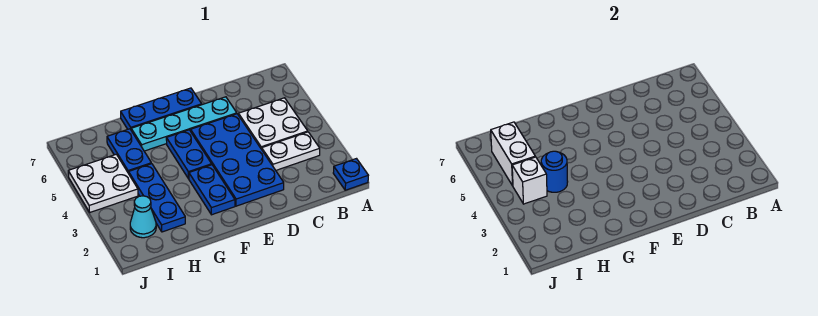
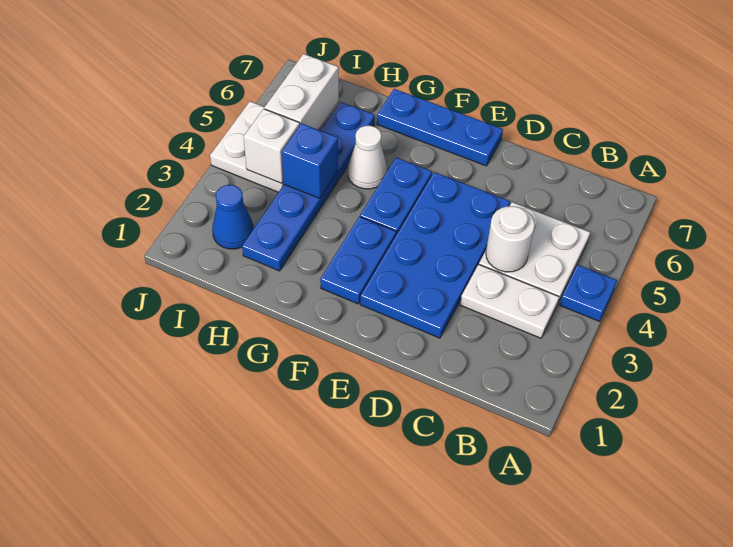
blue plate A1 level 1 -> blue plate A4 level 1
none -> white round brick C4 level 2
cyan plate D6:G6 level 1 -> none
none -> white cone G5 level 1
blue round brick H4 level 2 -> blue brick H4 level 2
cyan cone I2 level 1 -> blue cone I2 level 1

